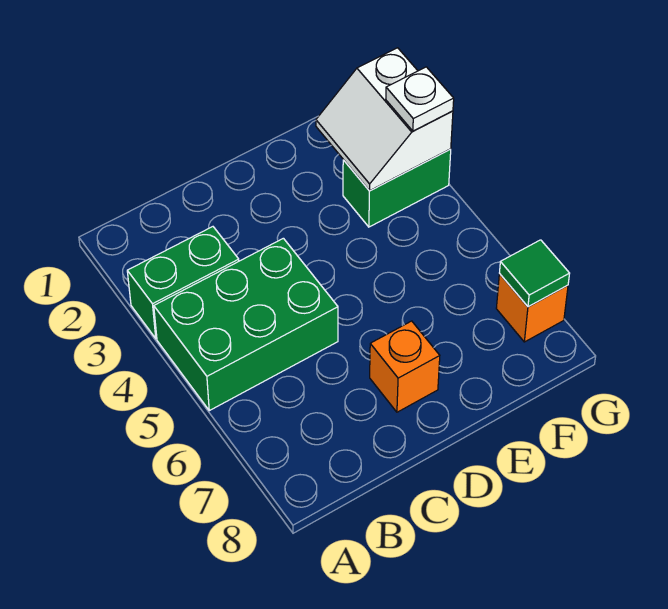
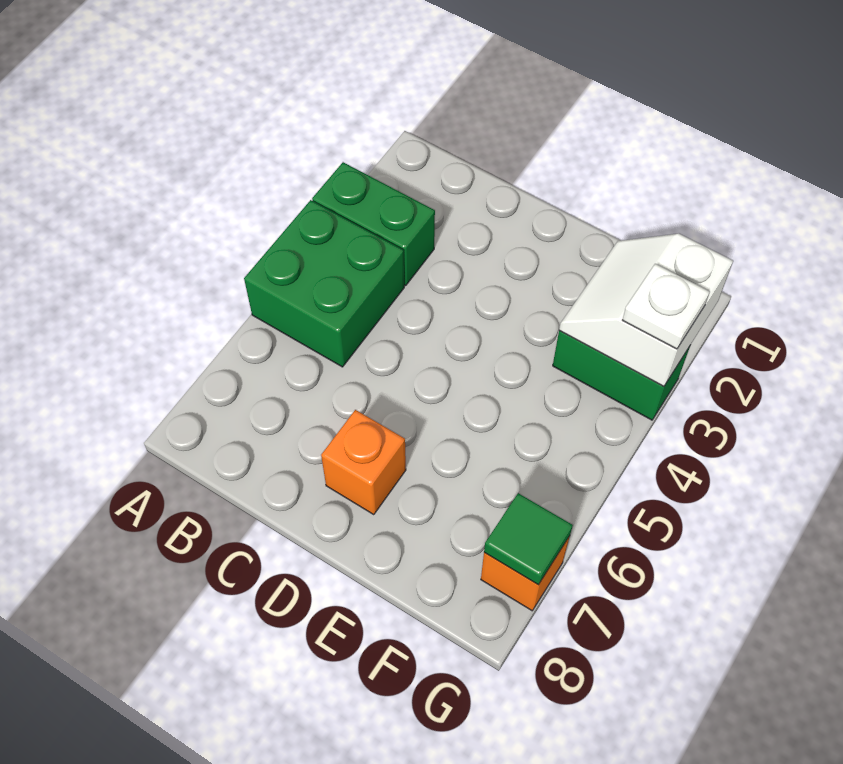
green brick A4:C5 level 1 -> green brick A4:B5 level 1

